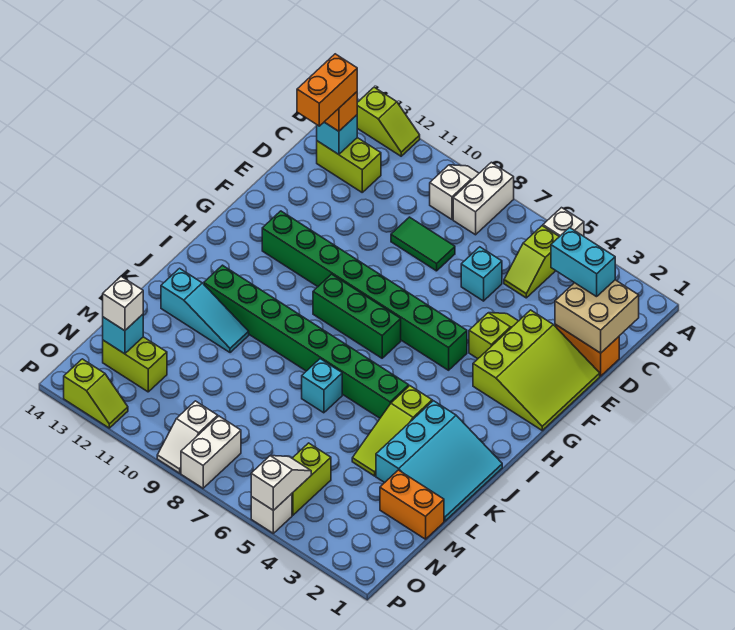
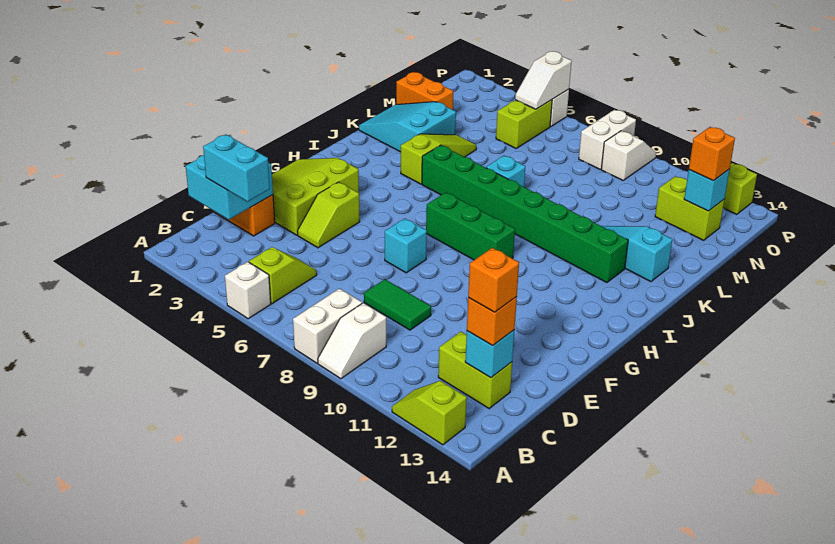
tan brick C1:D2 level 2 -> cyan brick C1:D2 level 2
orange brick C13:D13 level 4 -> orange brick C13 level 4
cyan brick D6 level 1 -> cyan brick F7 level 1
green brick G5:G12 level 1 -> none
cyan slope J1:L3 level 1 top 3 -> cyan slope K1:L3 level 1 top 3
white brick N13 level 3 -> orange brick N13 level 3

